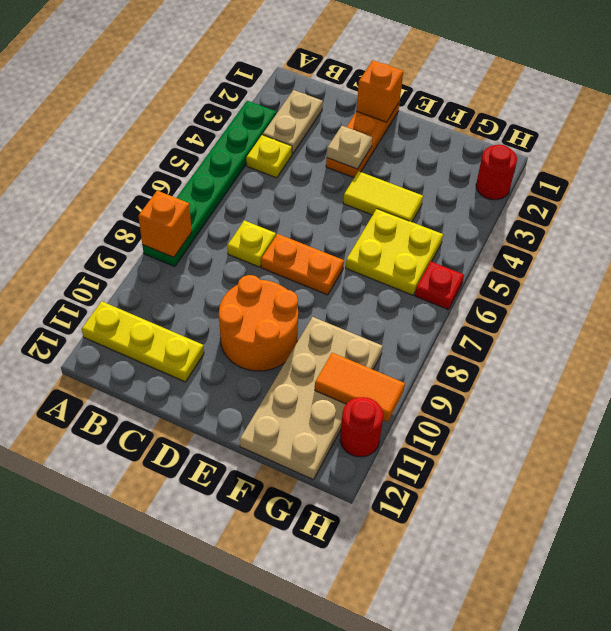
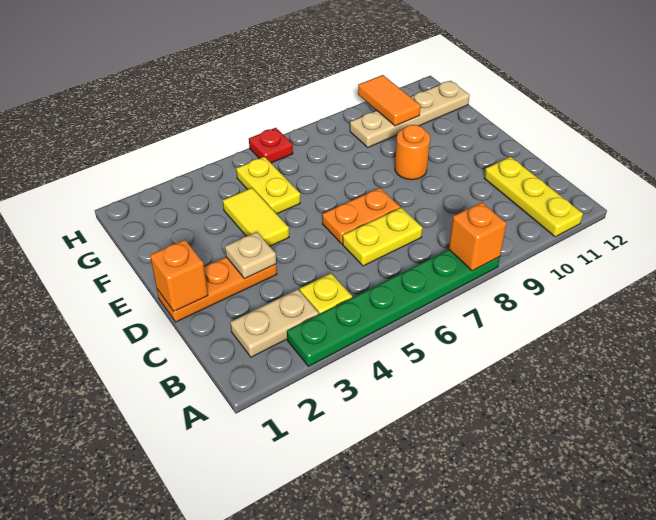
yellow plate C7 level 1 -> yellow plate C6:C7 level 1
orange plate D7:E7 level 1 -> orange plate D6:D7 level 1
orange round brick D9:E10 level 1 -> orange round brick E9 level 1
yellow plate F5:G6 level 1 -> yellow plate F5:G5 level 1
tan plate F9:G12 level 1 -> tan plate G9:G12 level 1
red round brick H2 level 1 -> none
red round brick H11 level 1 -> none

